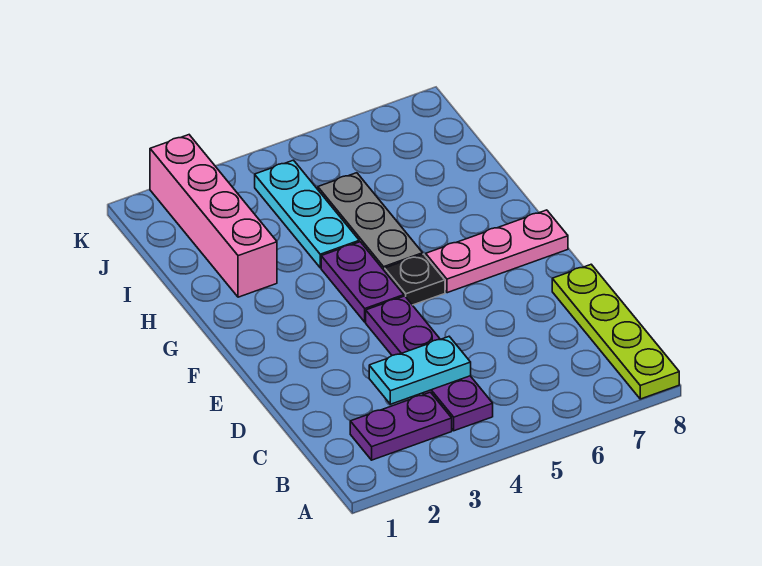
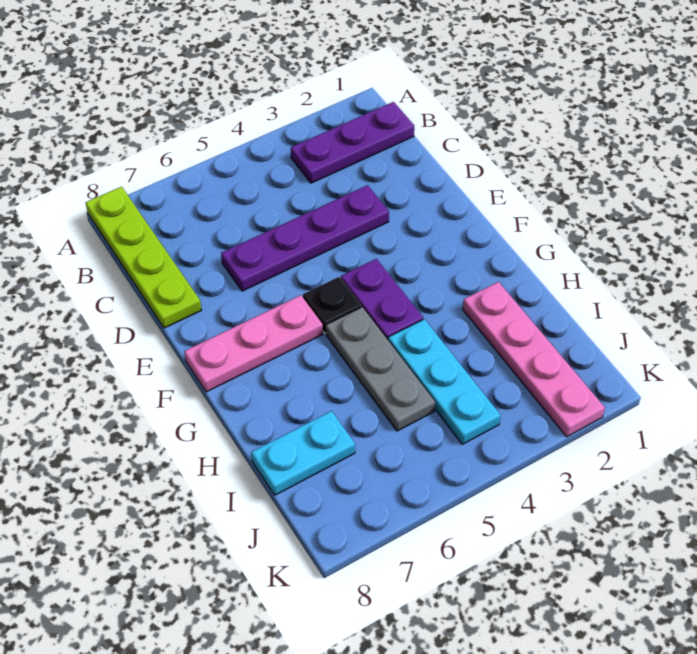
purple plate B2:B3 level 1 -> purple plate B1:B3 level 1
purple plate B4:E4 level 1 -> purple plate D3:D6 level 1
cyan plate C3:C4 level 2 -> cyan plate I7:I8 level 1
pink brick H2:K2 level 1 -> pink plate H2:K2 level 1

